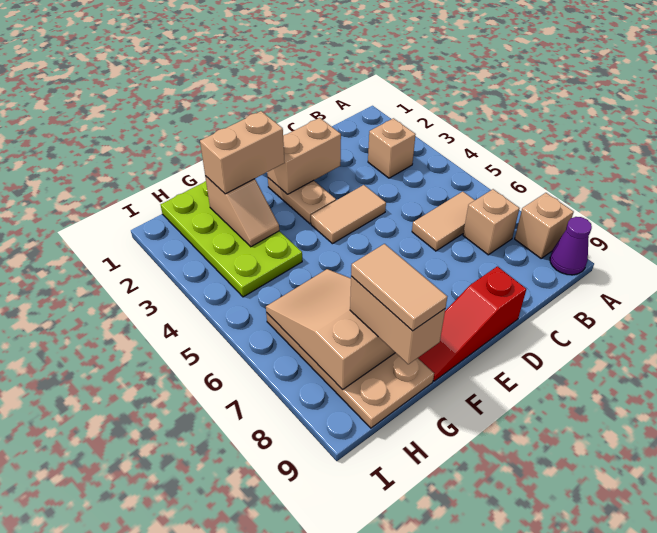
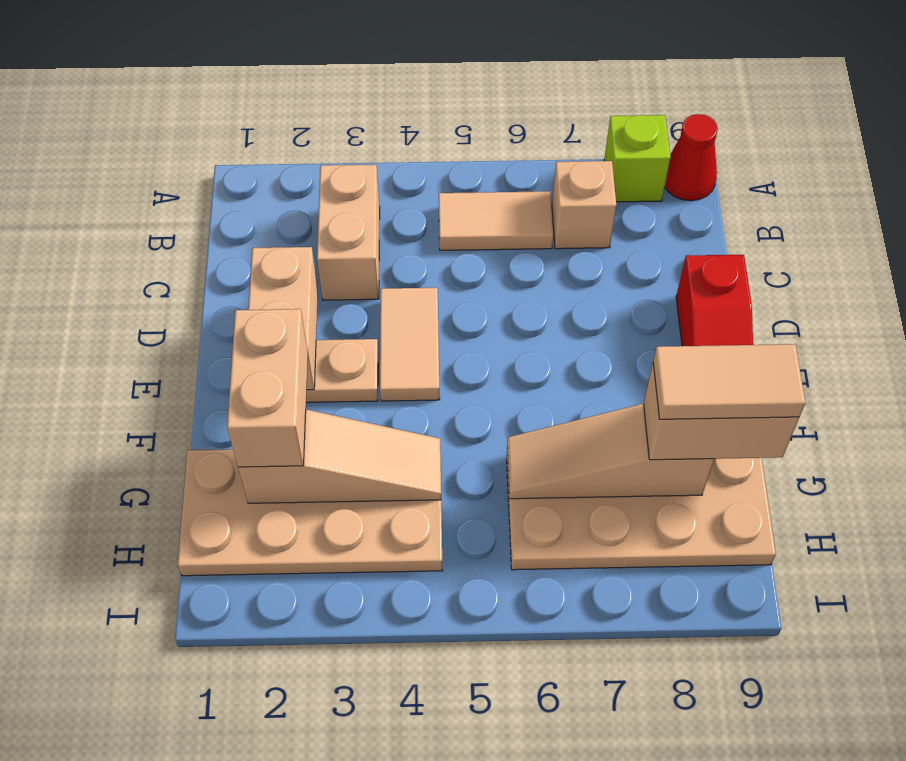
tan brick A8 level 1 -> lime brick A8 level 1
purple cone A9 level 1 -> red cone A9 level 1
tan brick B3 level 1 -> tan brick B3:C3 level 1
tan tile B6:C6 level 1 -> tan tile B5:B6 level 1
lime plate G1:H4 level 1 -> tan plate G1:H4 level 1
tan slope G2:G3 level 2 top 2 -> tan slope G2:G4 level 2 top 2
tan slope G6:H8 level 2 top 8 -> tan slope G6:G8 level 2 top 8

